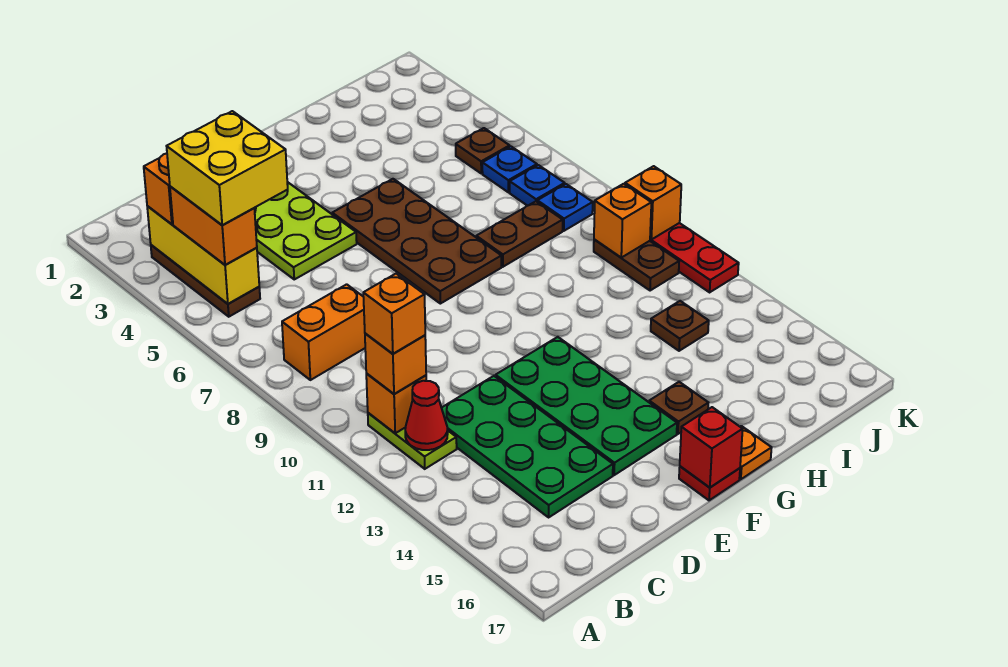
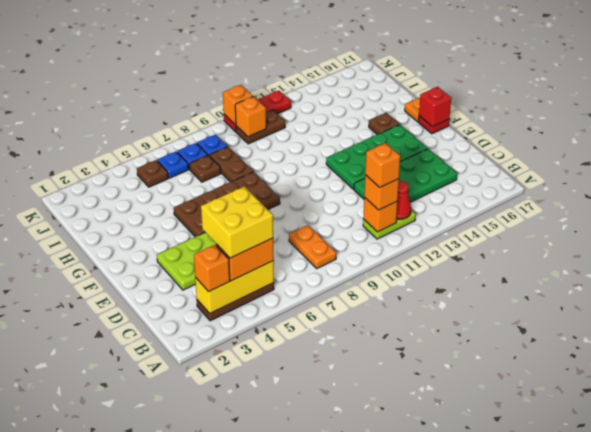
orange brick B8:C8 level 1 -> orange plate B8:C8 level 1
brown plate I13 level 1 -> brown plate I7 level 1

